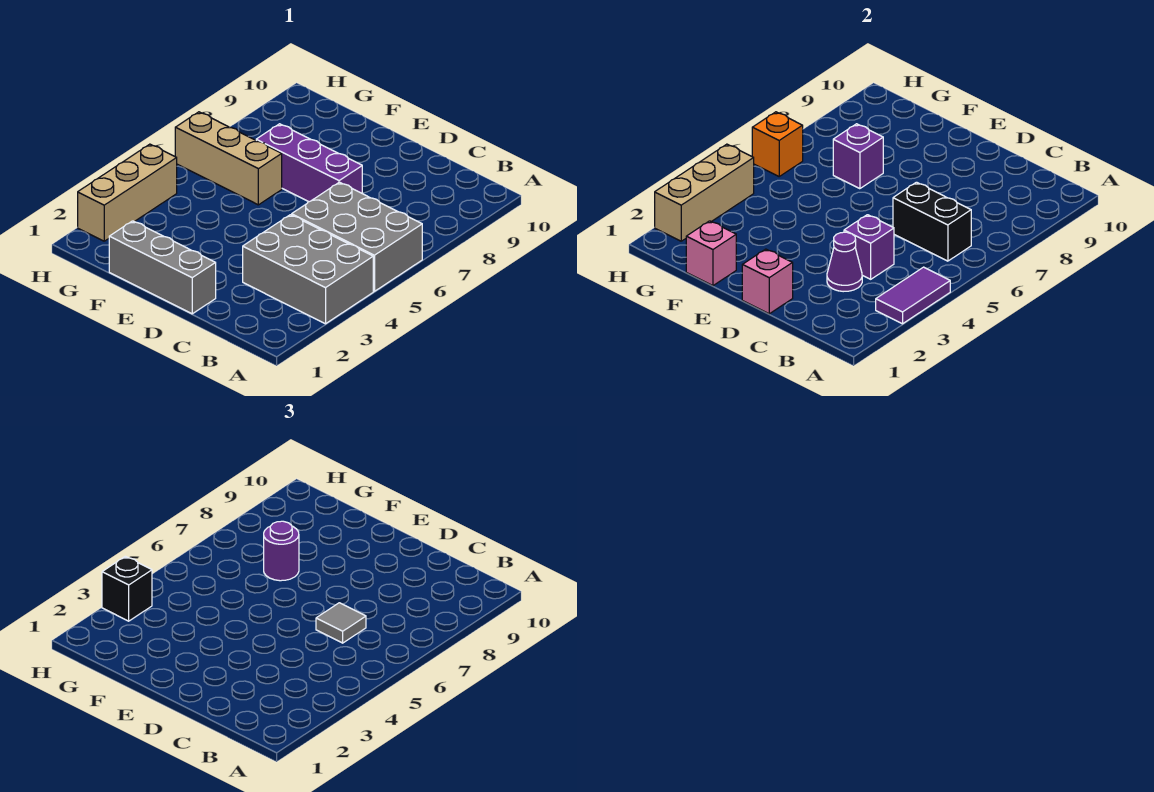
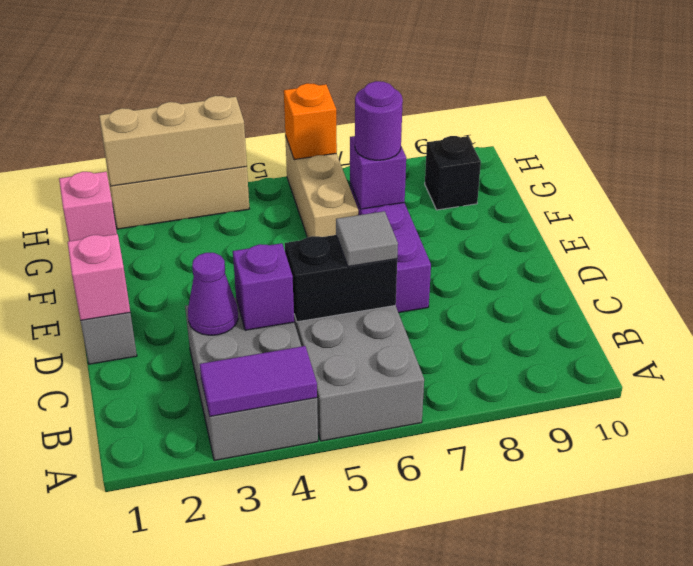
black brick B6:C6 level 2 -> black brick C5:C6 level 2
black brick H3 level 3 -> black brick G9 level 1

